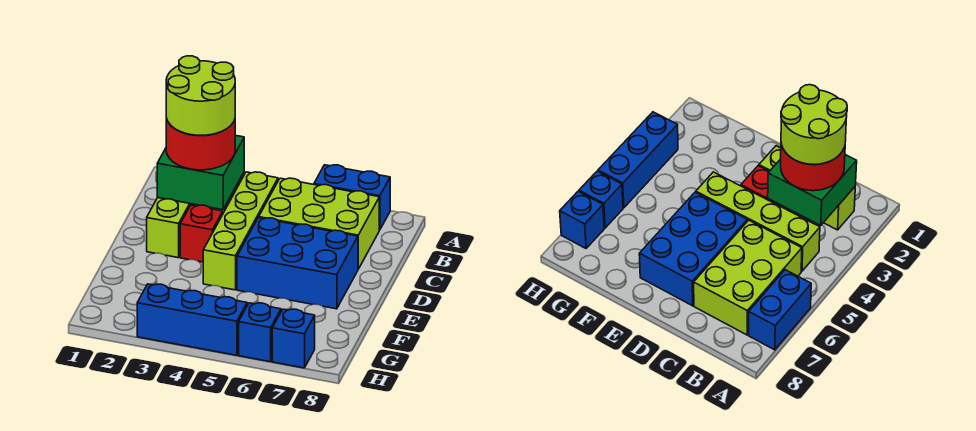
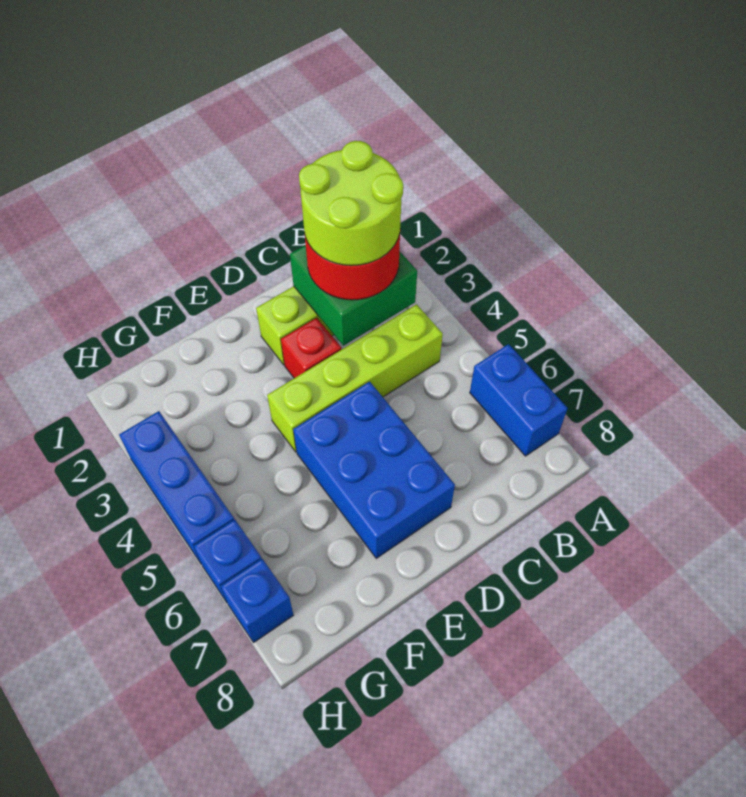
lime brick B5:C7 level 1 -> none

